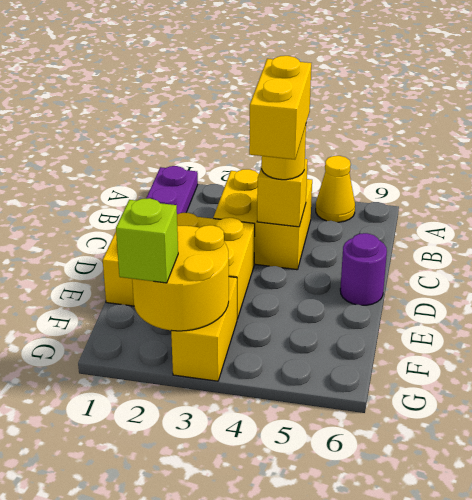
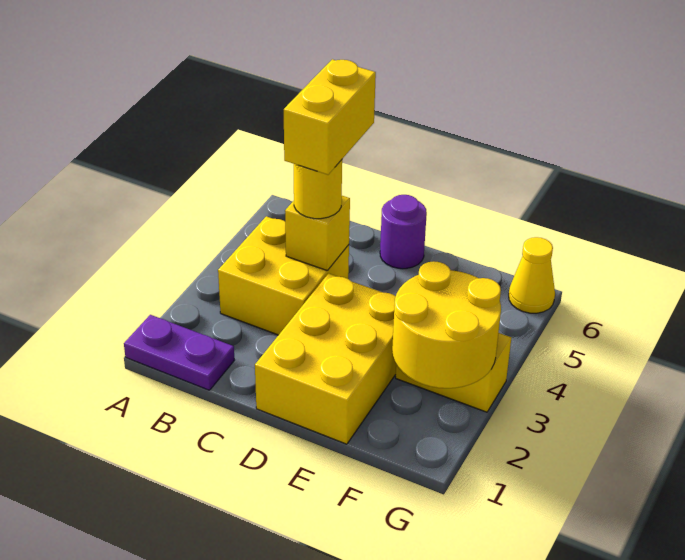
yellow cone A5 level 1 -> yellow cone G6 level 1
yellow brick C4:D4 level 4 -> yellow brick C4:C5 level 4
lime brick G2 level 3 -> none

